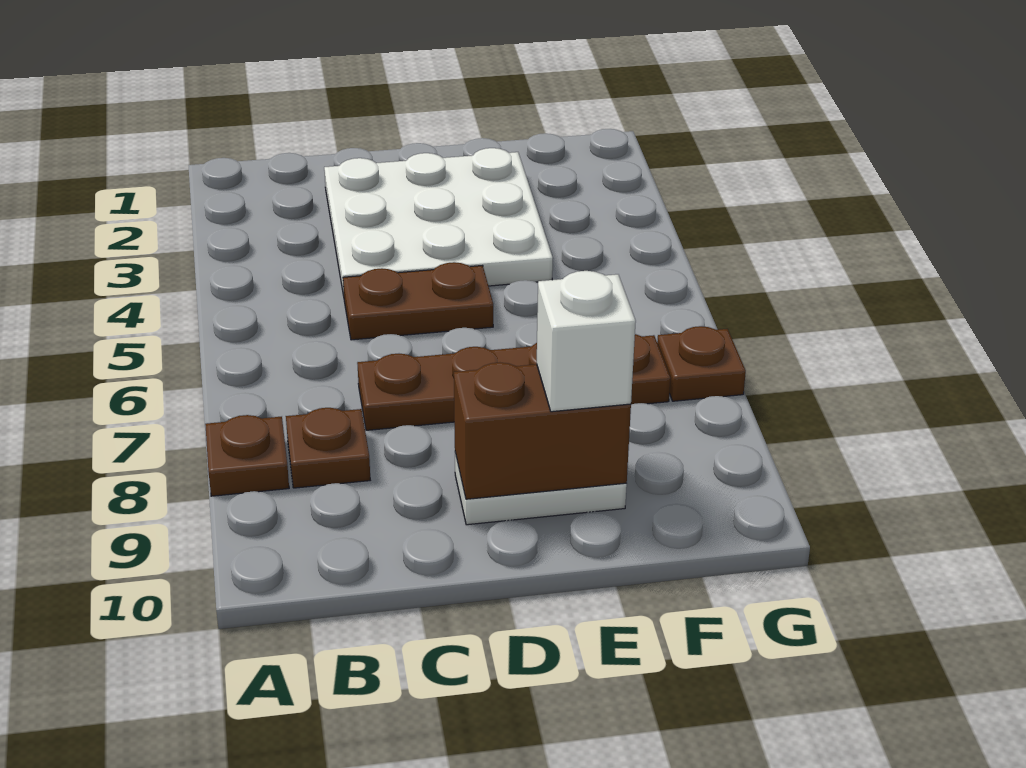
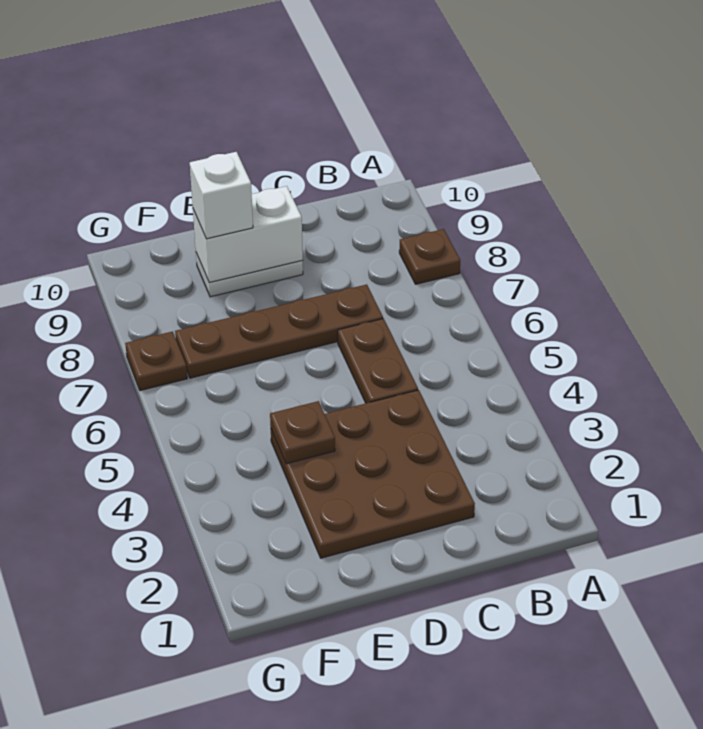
brown plate B8 level 1 -> brown plate E4 level 2
white plate C2:E4 level 1 -> brown plate C2:E4 level 1
brown plate C5:D5 level 1 -> brown plate C5:C6 level 1
brown brick D9:E9 level 2 -> white brick D9:E9 level 2

